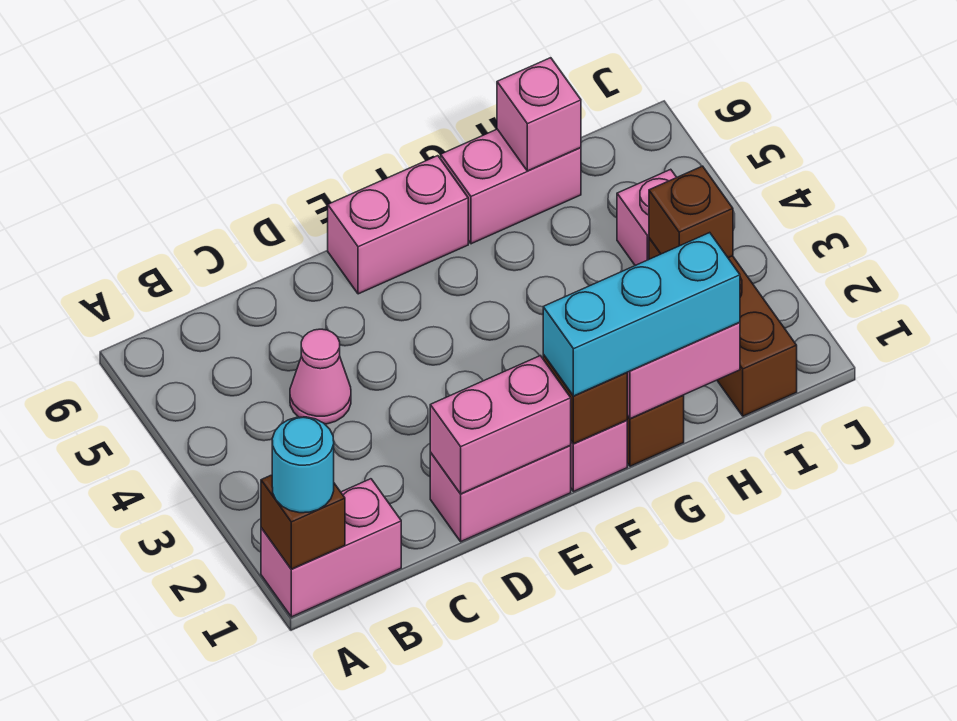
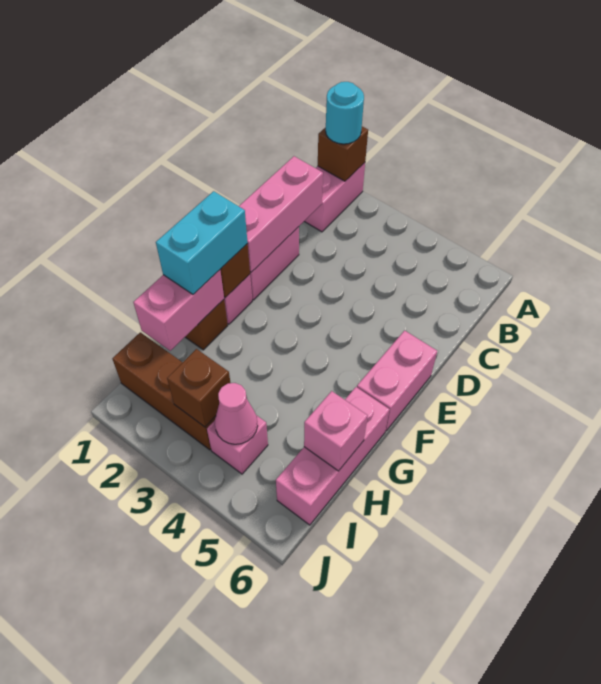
pink cone C4 level 1 -> pink cone I4 level 2
pink brick D1:E1 level 2 -> pink brick C1:E1 level 2
cyan brick F1:H1 level 3 -> cyan brick F1:G1 level 3
pink brick G6:H6 level 1 -> pink brick G6:I6 level 1

